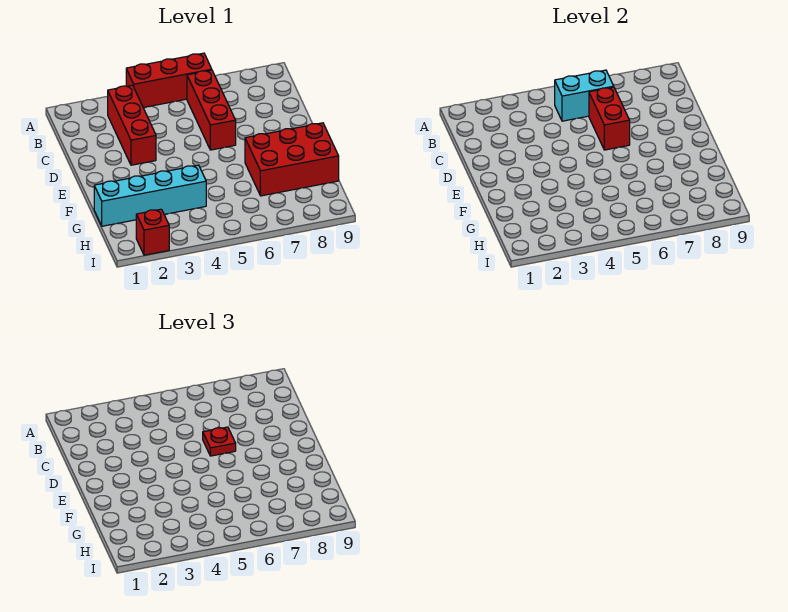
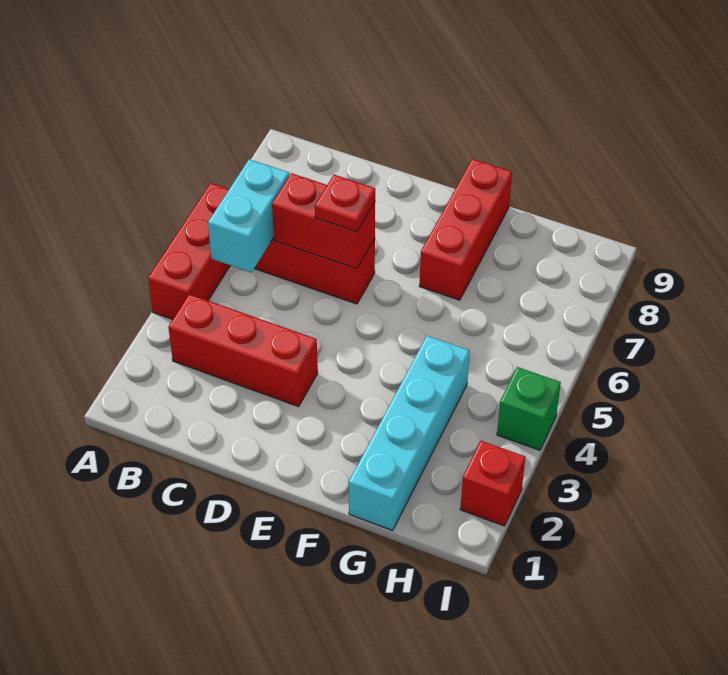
red brick F7:G9 level 1 -> red brick F7:F9 level 1
none -> green brick I4 level 1

